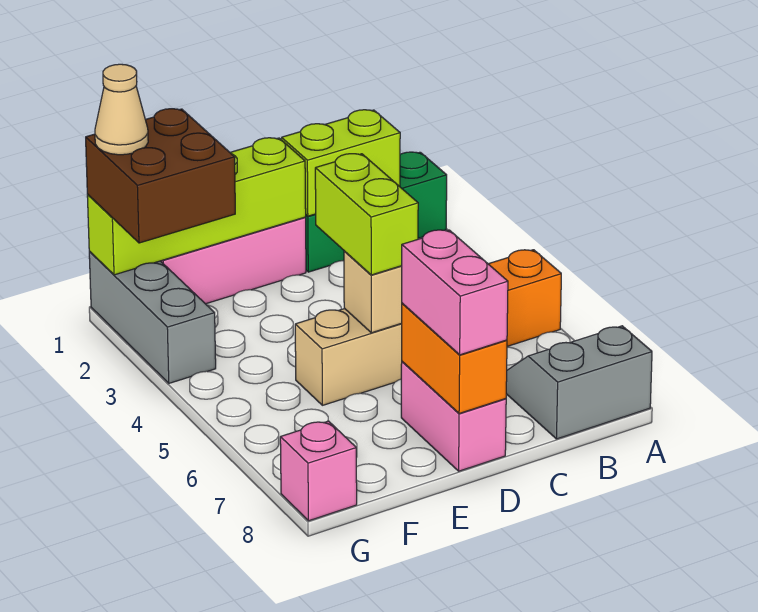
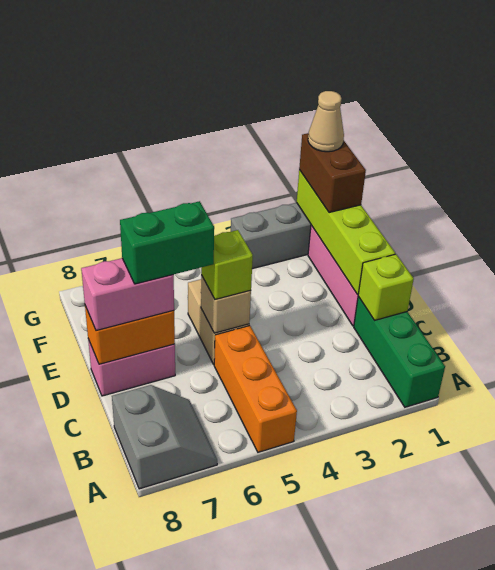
lime brick B1:C1 level 2 -> lime brick C1 level 2
lime brick D4:D5 level 3 -> lime brick D5 level 3
none -> green brick D6:D7 level 4
brown brick F1:G2 level 3 -> brown brick F1:G1 level 3
pink brick G8 level 1 -> none

